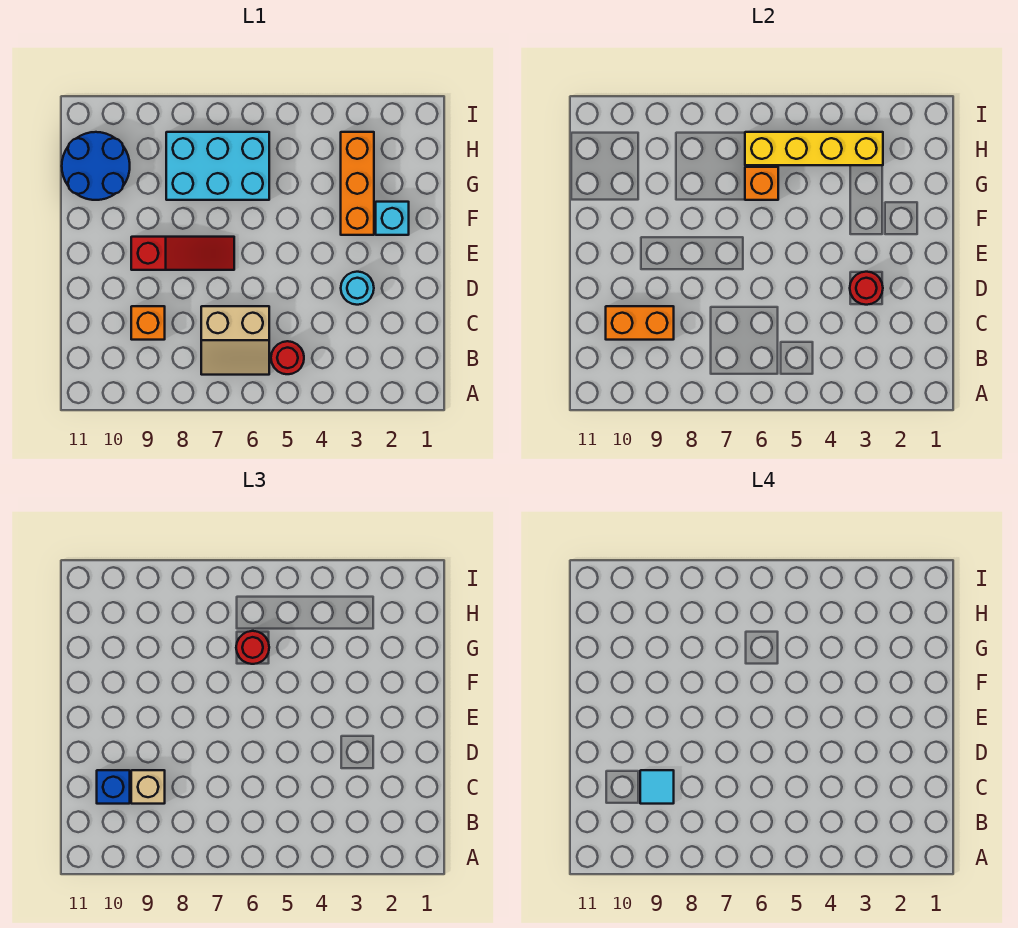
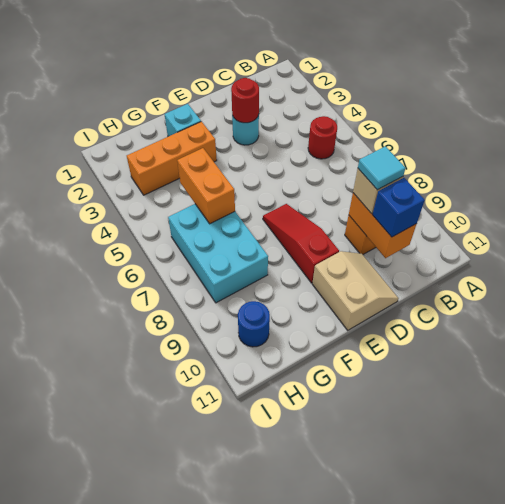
tan slope B6:C7 level 1 top C -> tan slope D10:E11 level 1 top E
orange brick G6 level 2 -> orange brick G5:G6 level 2
red round brick G6 level 3 -> none
blue round brick G10:H11 level 1 -> blue round brick H10 level 1
yellow brick H3:H6 level 2 -> none

